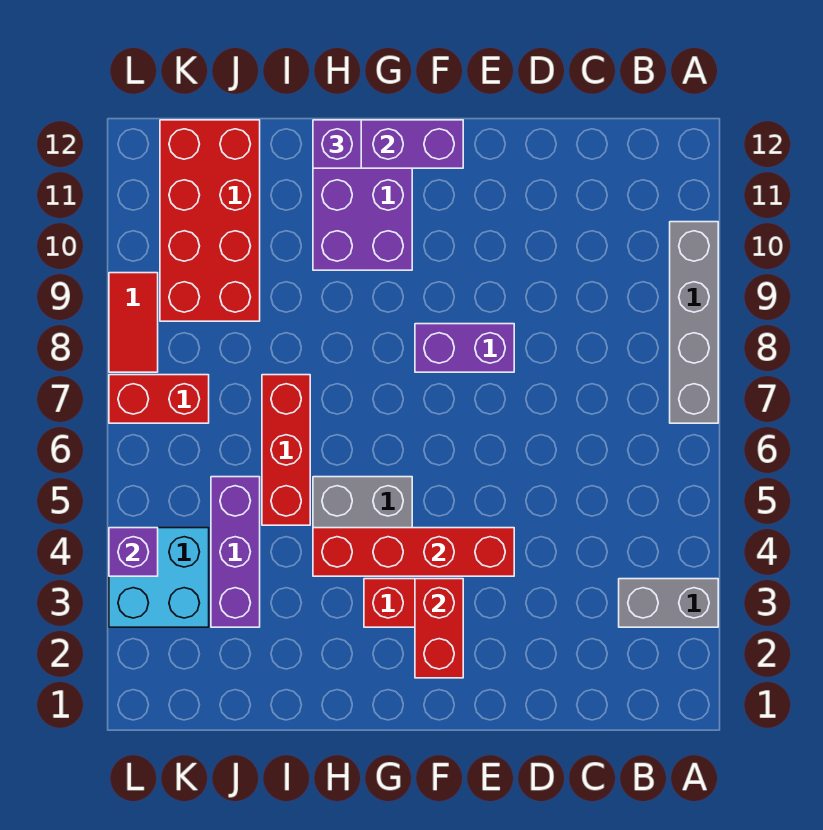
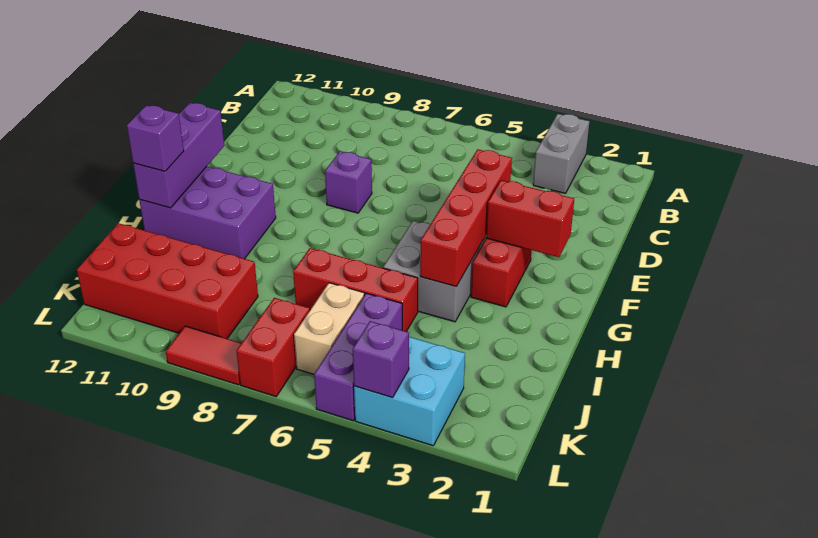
grey brick A7:A10 level 1 -> none
purple brick E8:F8 level 1 -> purple brick E8 level 1
purple brick J3:J5 level 1 -> purple brick J5:L5 level 1
none -> tan brick J6:K6 level 1

